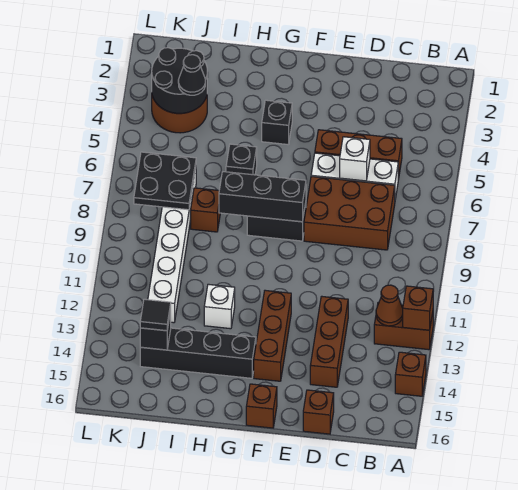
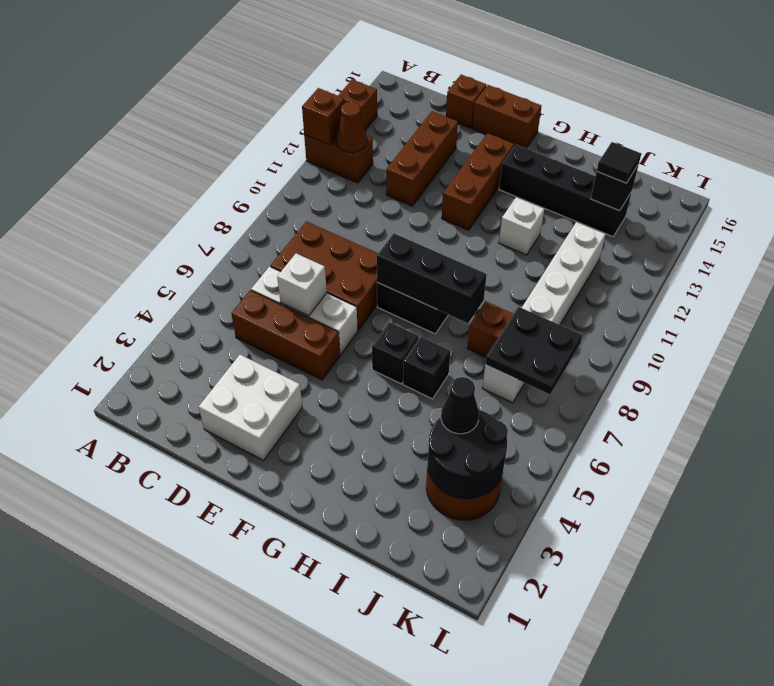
none -> white brick D2:E3 level 1
brown brick F16 level 1 -> brown brick E16:F16 level 1
black brick G4 level 1 -> black brick G6 level 1

